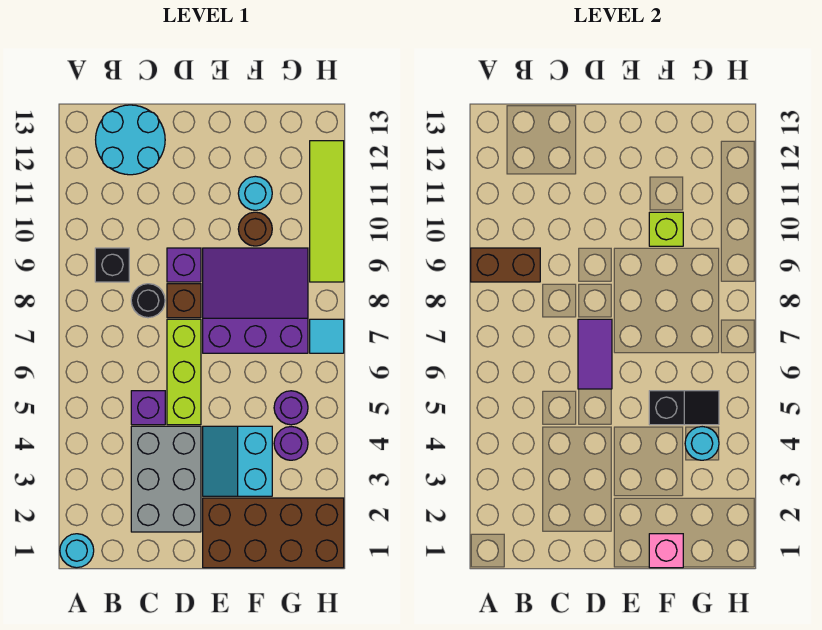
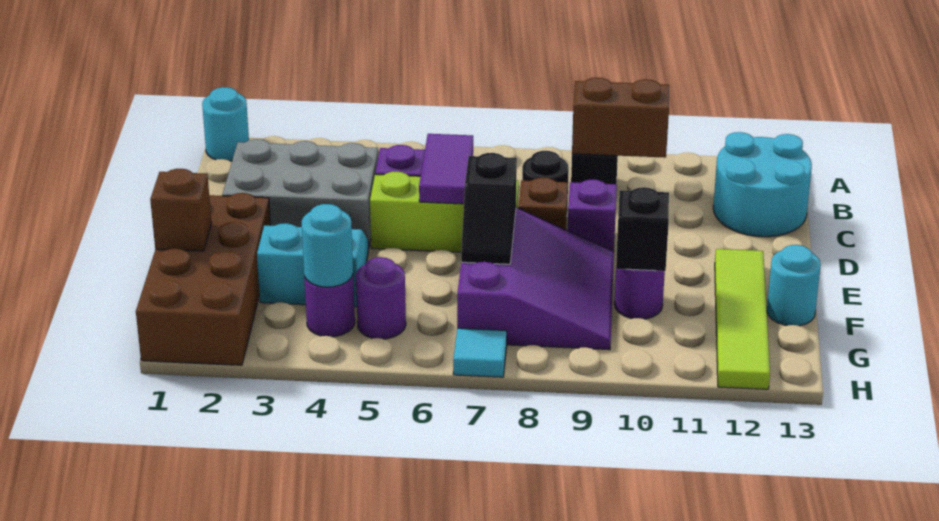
brown brick A9:B9 level 2 -> brown brick B9:B10 level 2
purple tile D6:D7 level 2 -> purple tile C6:D6 level 2
pink brick F1 level 2 -> brown brick F1 level 2
black slope F5:G5 level 2 top F -> black slope E7:F7 level 2 top E
brown round brick F10 level 1 -> purple round brick F10 level 1
lime brick F10 level 2 -> black brick F10 level 2
cyan round brick F11 level 1 -> cyan round brick F13 level 1
lime tile H9:H12 level 1 -> lime tile E12:H12 level 1

